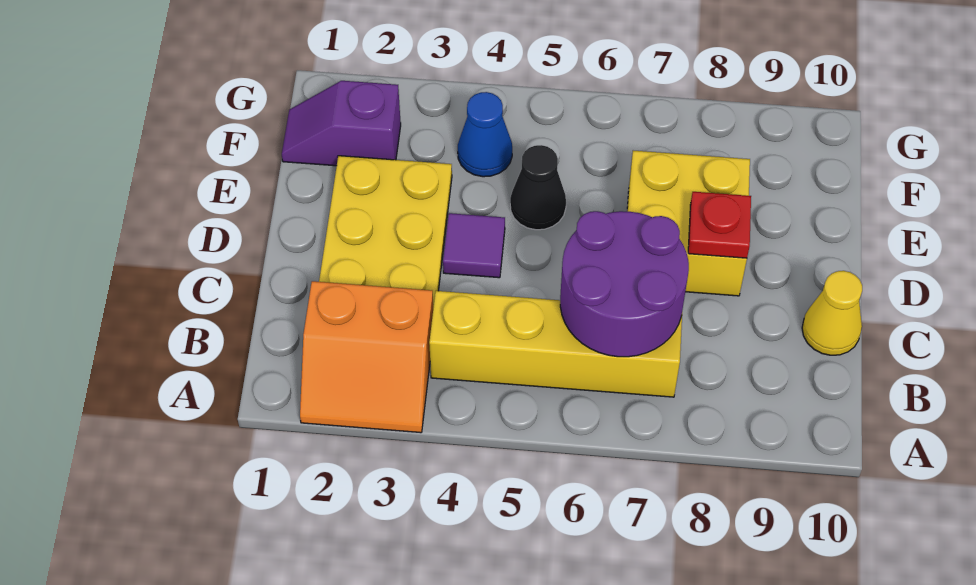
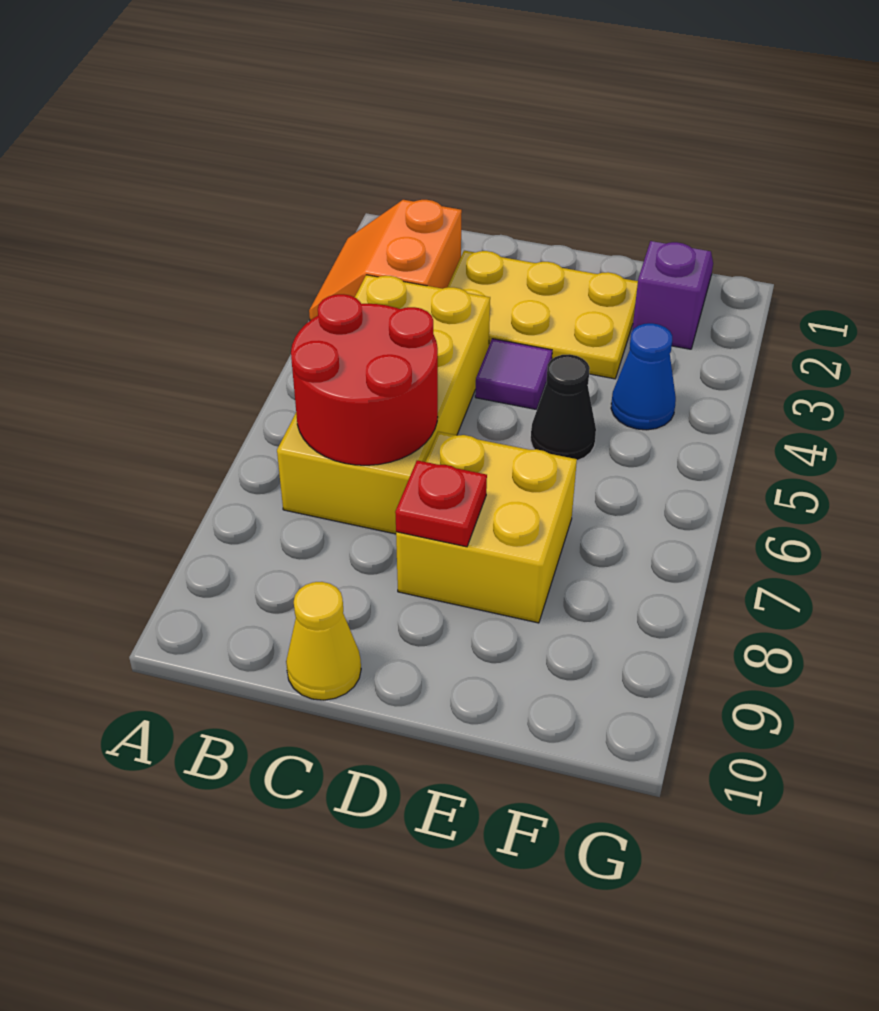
yellow brick B4:B7 level 1 -> yellow brick B4:C7 level 1
purple round brick B6:C7 level 2 -> red round brick B6:C7 level 2

